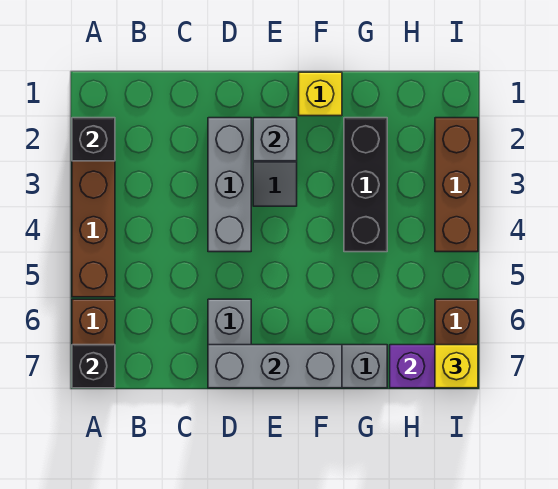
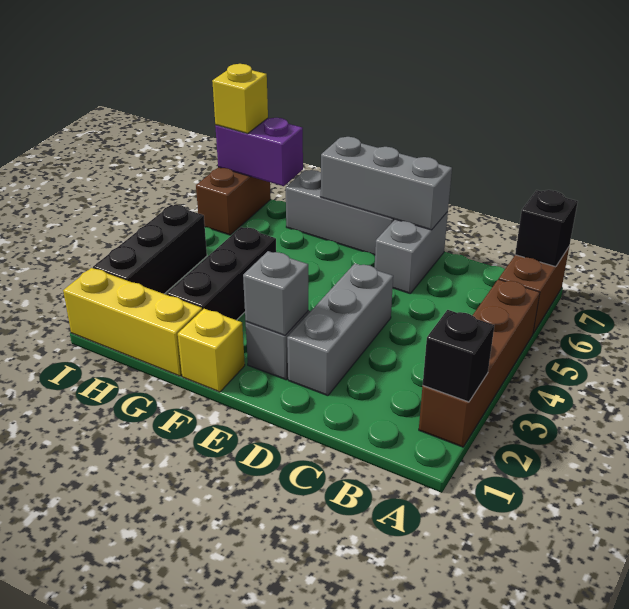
none -> yellow brick G1:I1 level 1
brown brick I2:I4 level 1 -> black brick I2:I4 level 1

